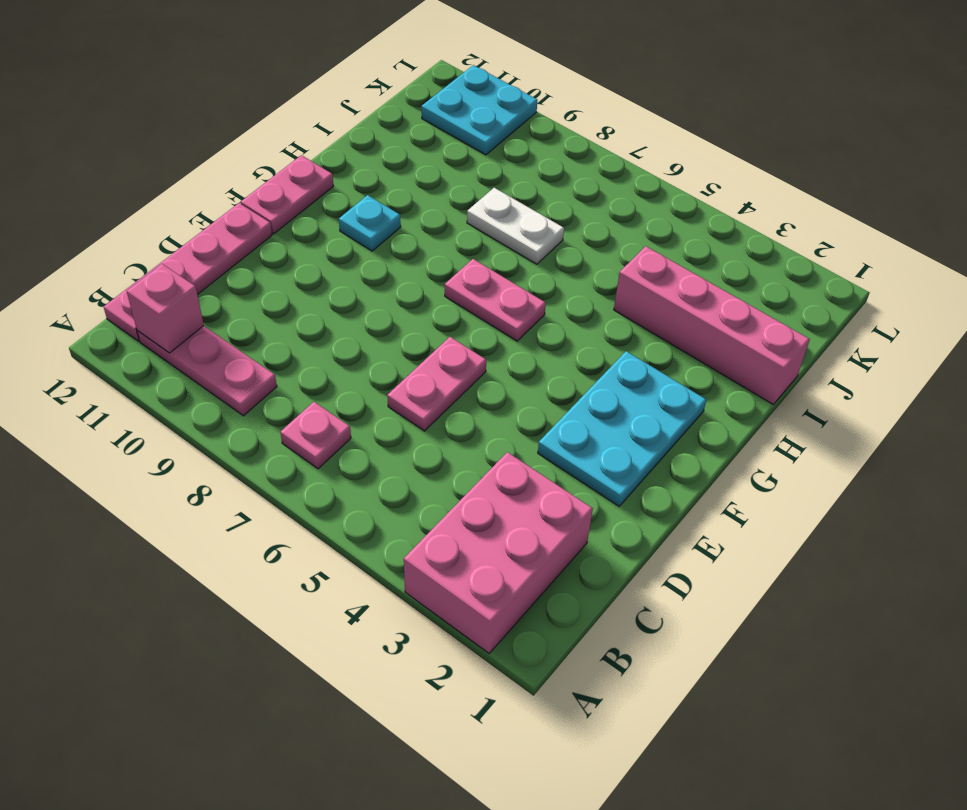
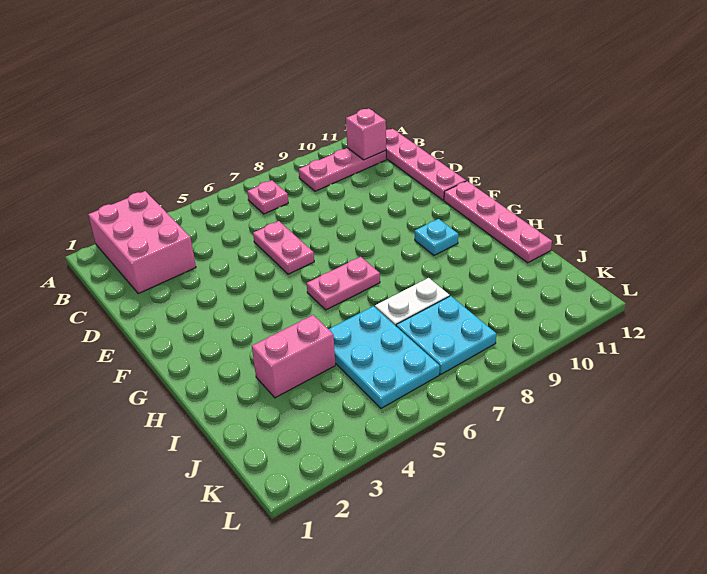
cyan plate E2:G3 level 1 -> cyan plate I5:K6 level 1
pink plate F12:G12 level 1 -> pink plate F12:I12 level 1
pink brick I1:I4 level 1 -> pink brick I3:I4 level 1
cyan plate K10:L11 level 1 -> cyan plate J7:K8 level 1

